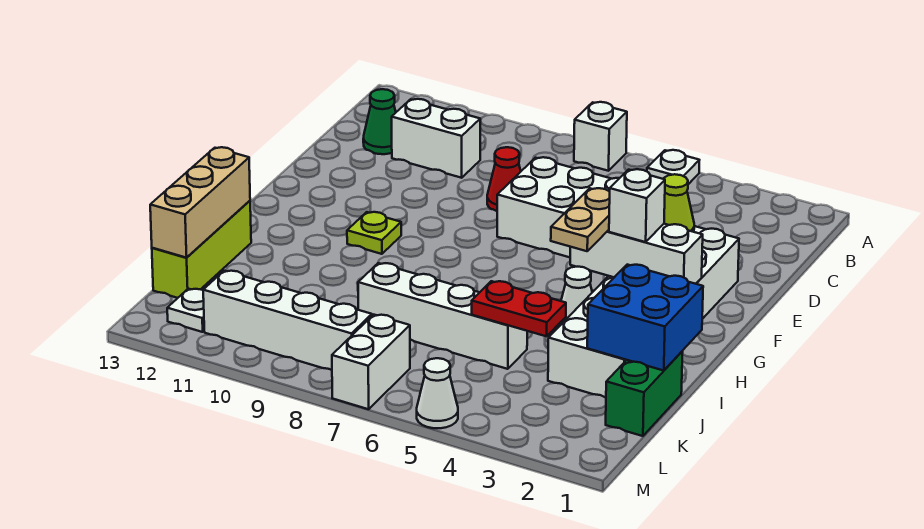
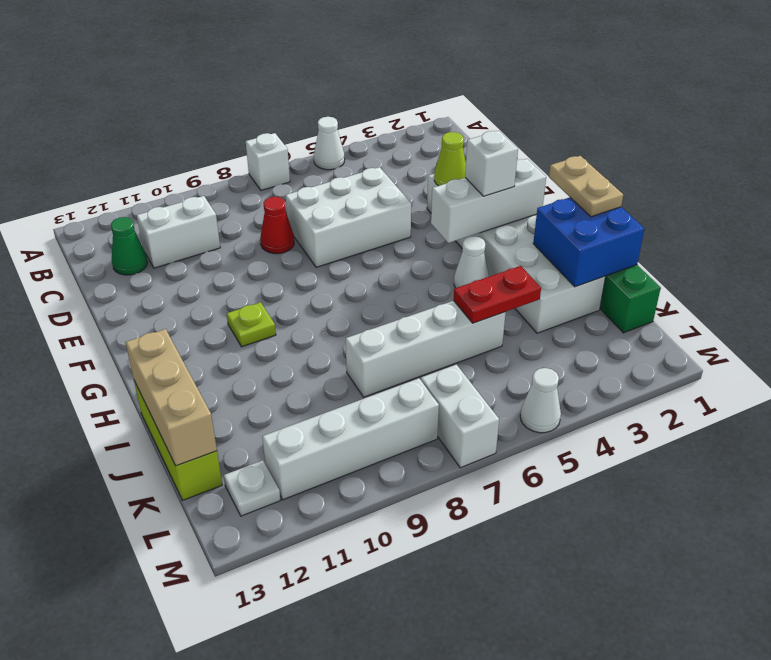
white plate A5 level 1 -> white cone A5 level 1
tan plate G4:H4 level 3 -> tan plate H1:I1 level 3

